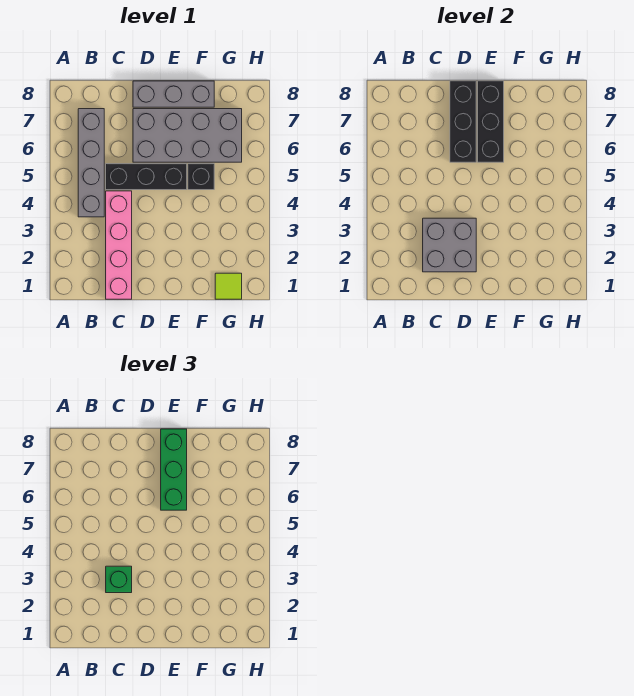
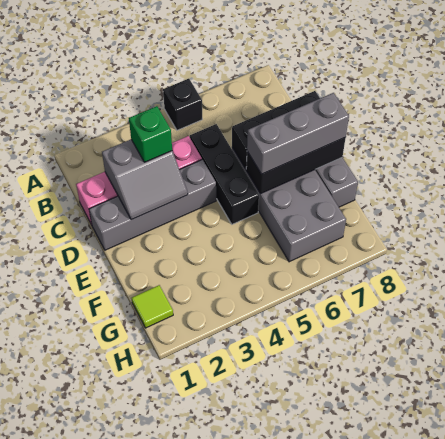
grey brick B4:B7 level 1 -> grey brick D1:D4 level 1
grey brick C2:D3 level 2 -> grey slope C2:D3 level 2 top C
green brick E6:E8 level 3 -> grey brick E6:E8 level 3
black brick F5 level 1 -> black brick A5 level 1

